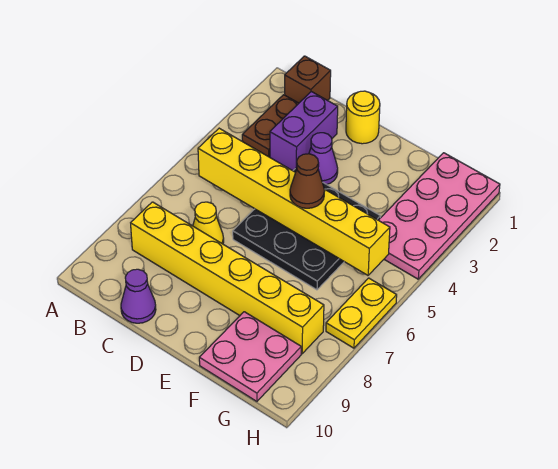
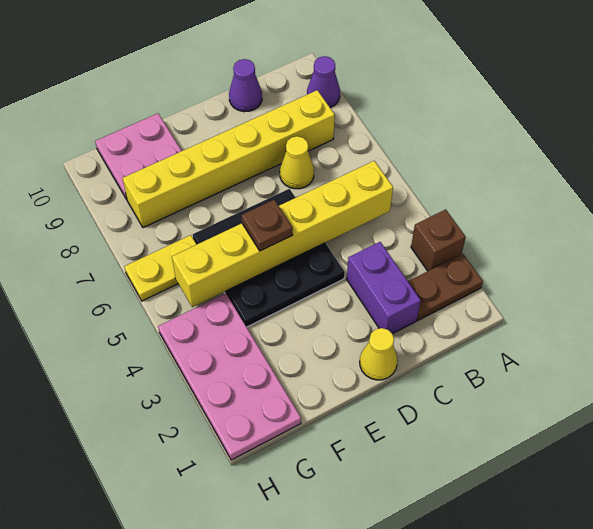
brown brick B1 level 1 -> brown brick A3 level 1
brown plate B2:B3 level 1 -> brown plate A2:B2 level 1
yellow round brick D1 level 1 -> yellow cone D1 level 1
purple cone D3 level 1 -> purple cone A9 level 1
brown cone E5 level 3 -> brown plate E5 level 3
yellow plate H6:H7 level 1 -> yellow plate G6:H6 level 1

